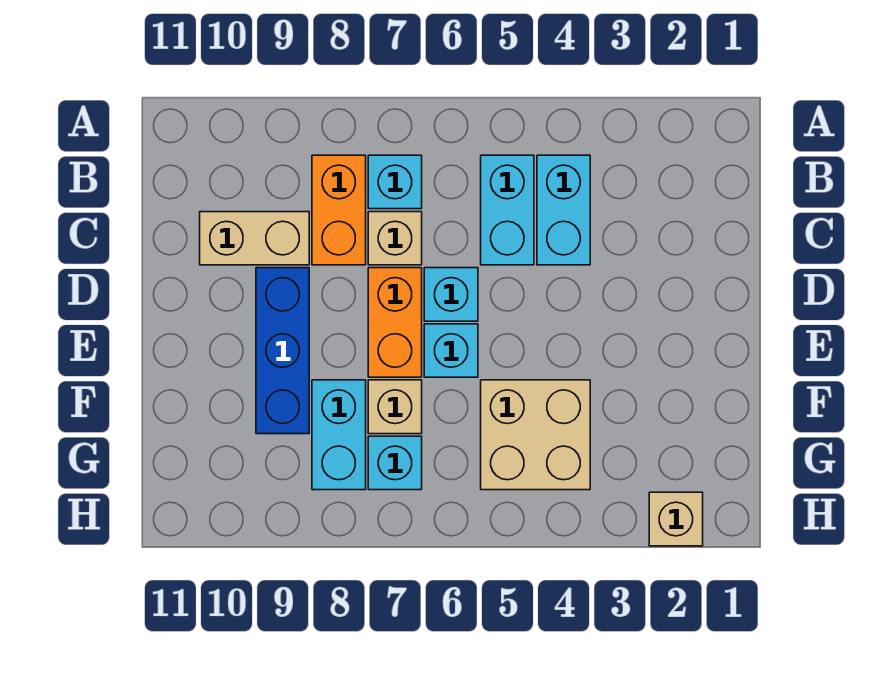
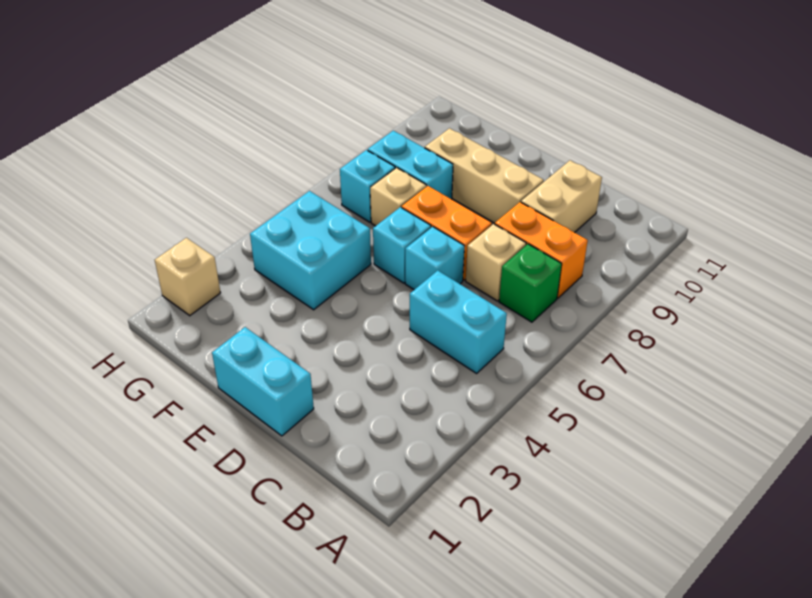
cyan brick B4:C4 level 1 -> cyan brick D1:E1 level 1
cyan brick B7 level 1 -> green brick B7 level 1
blue brick D9:F9 level 1 -> tan brick D9:F9 level 1
tan brick F4:G5 level 1 -> cyan brick F4:G5 level 1

